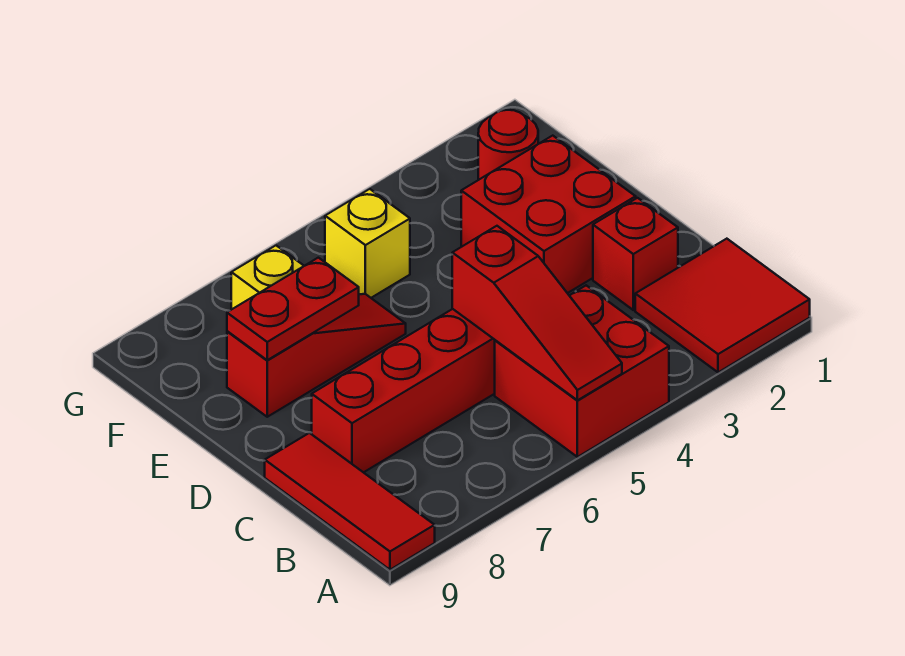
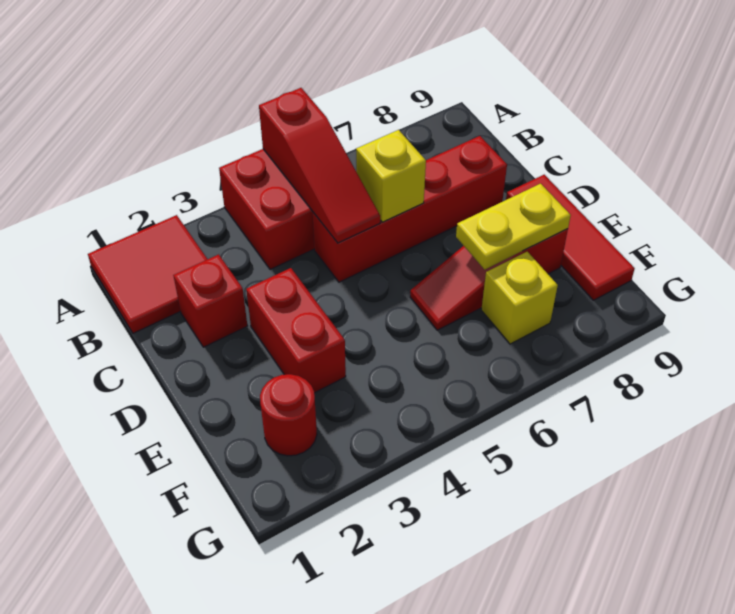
red slope A5:C5 level 2 top C -> red slope A5:C5 level 2 top A
red tile A9:C9 level 1 -> red tile D9:F9 level 1
red brick D2:E3 level 1 -> red brick D3:E3 level 1
red plate E7:E8 level 2 -> yellow plate E7:E8 level 2
yellow brick F5 level 1 -> yellow brick C6 level 2

